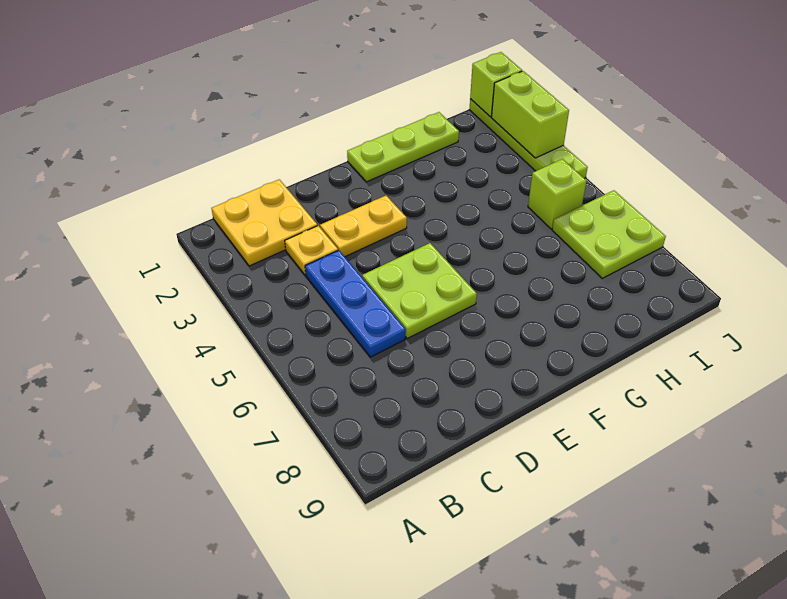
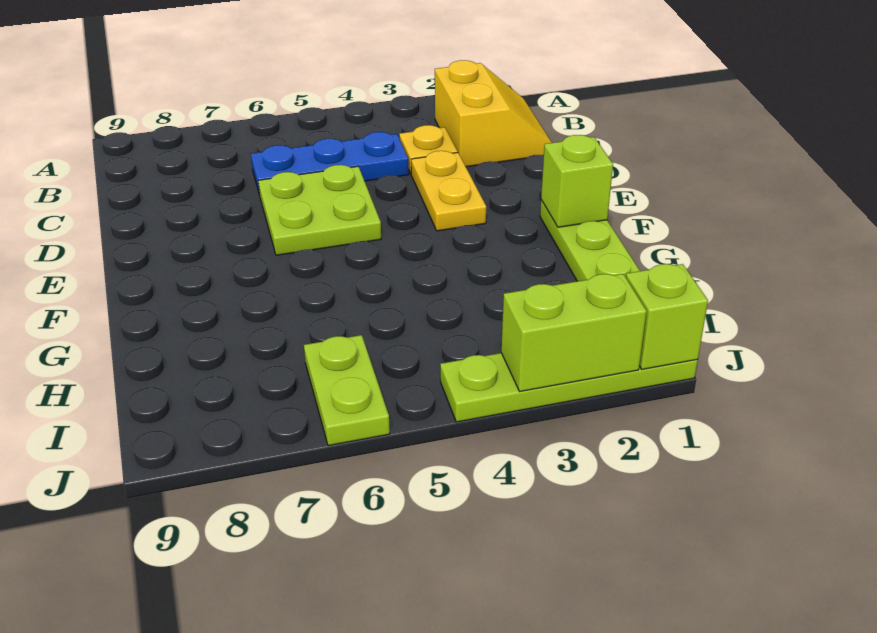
yellow plate B1:C2 level 1 -> yellow slope B1:C2 level 1 top 2
lime brick I5 level 1 -> lime brick F1 level 2
lime plate I6:J7 level 1 -> lime plate I6:J6 level 1

